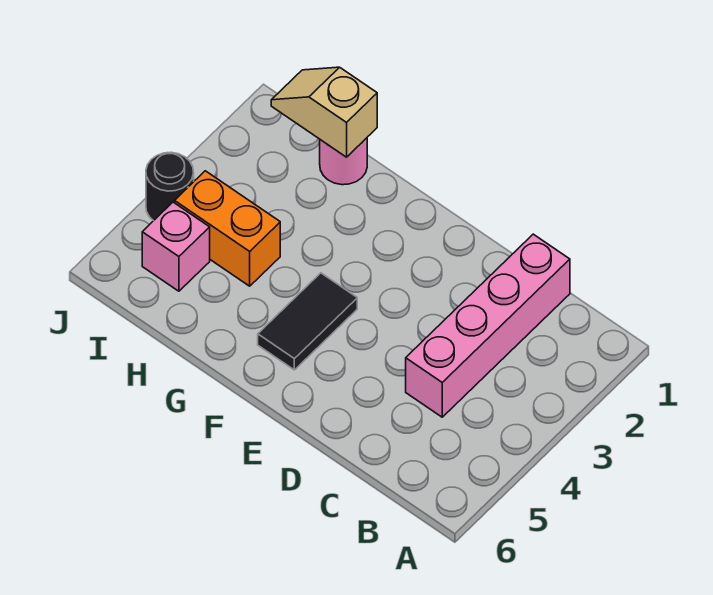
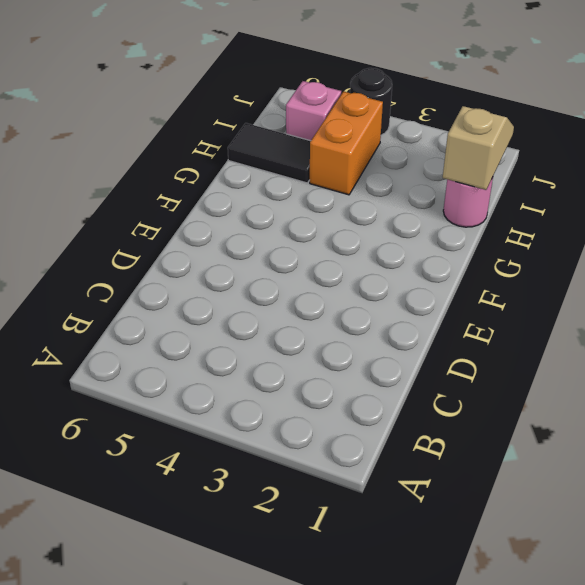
pink brick C1:C4 level 1 -> none
black tile F4:F5 level 1 -> black tile H5:H6 level 1

